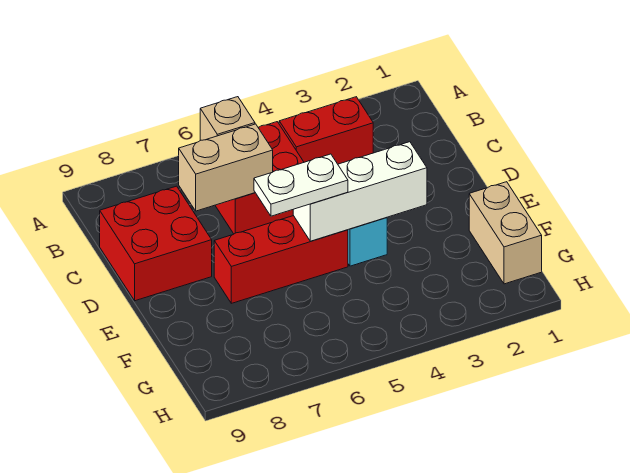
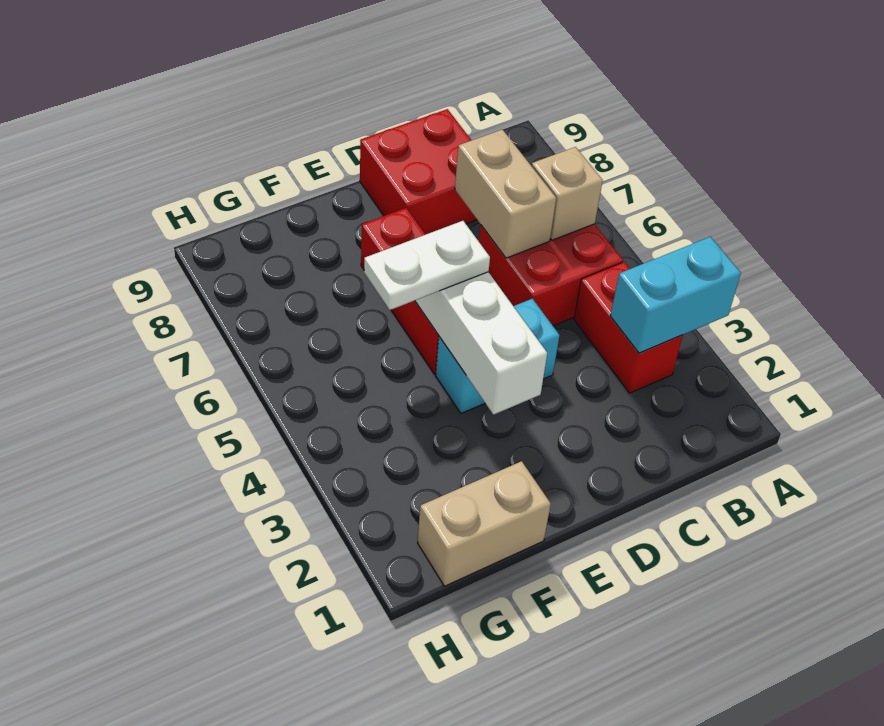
none -> cyan brick A3:B3 level 2
white plate E5:E6 level 3 -> white plate E5:F5 level 3

